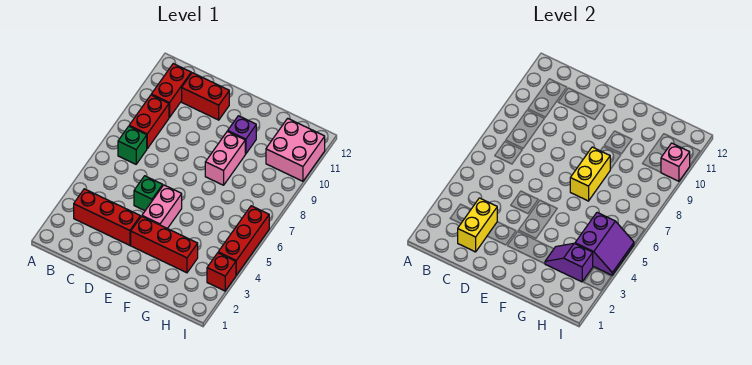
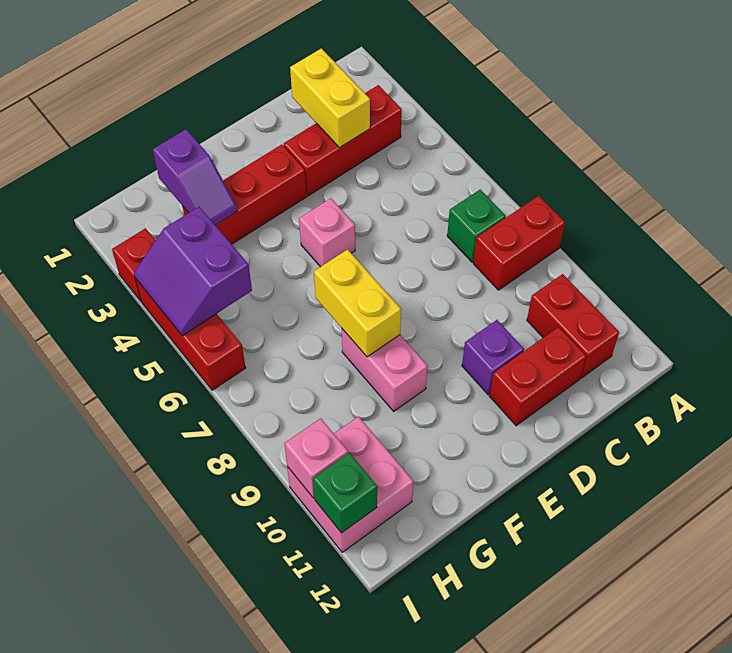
red brick B8:B9 level 1 -> red brick A8:B8 level 1
green brick D5 level 1 -> green brick I11 level 2
pink brick E4:E5 level 1 -> pink brick E5 level 1
purple brick F10 level 1 -> purple brick D10 level 1
purple slope G3:H3 level 2 top H -> purple slope G2:G3 level 2 top 2

